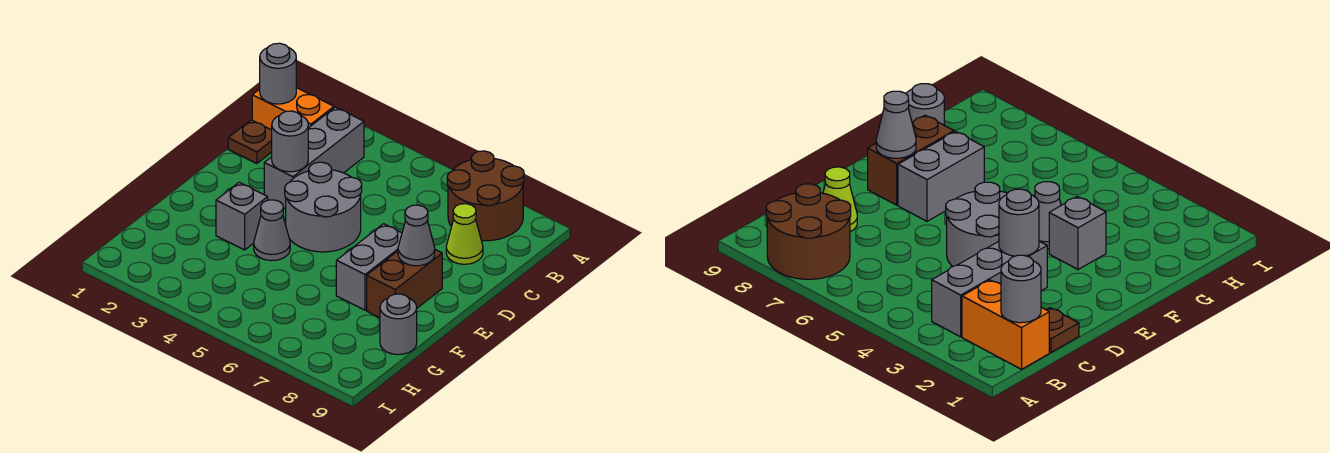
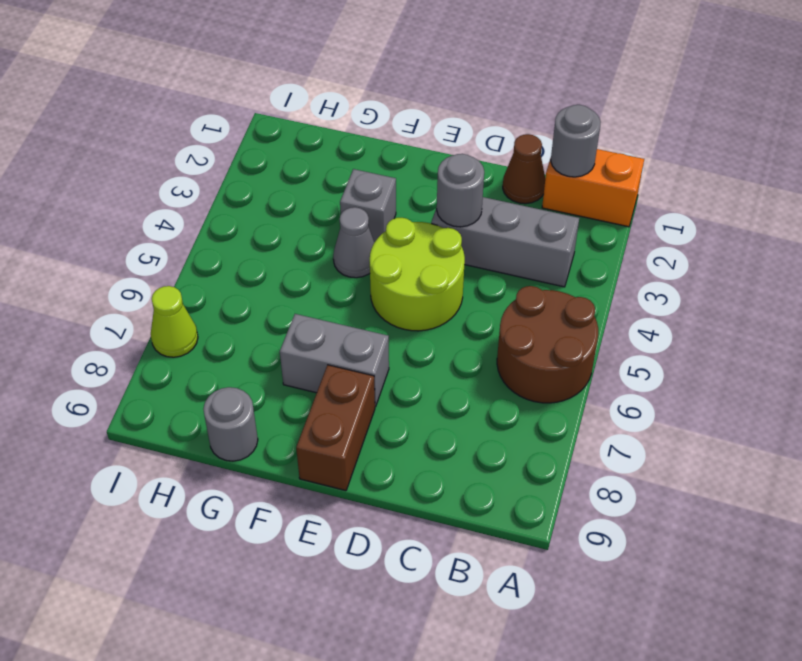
brown round brick A7:B8 level 1 -> brown round brick A5:B6 level 1
orange brick B1:B2 level 1 -> orange brick A1:B1 level 1
brown plate C1 level 1 -> brown cone C1 level 1
lime cone C8 level 1 -> lime cone I7 level 1
grey round brick D4:E5 level 1 -> lime round brick D4:E5 level 1
brown brick E8:F8 level 1 -> brown brick E8:E9 level 1
grey cone E8 level 2 -> none

